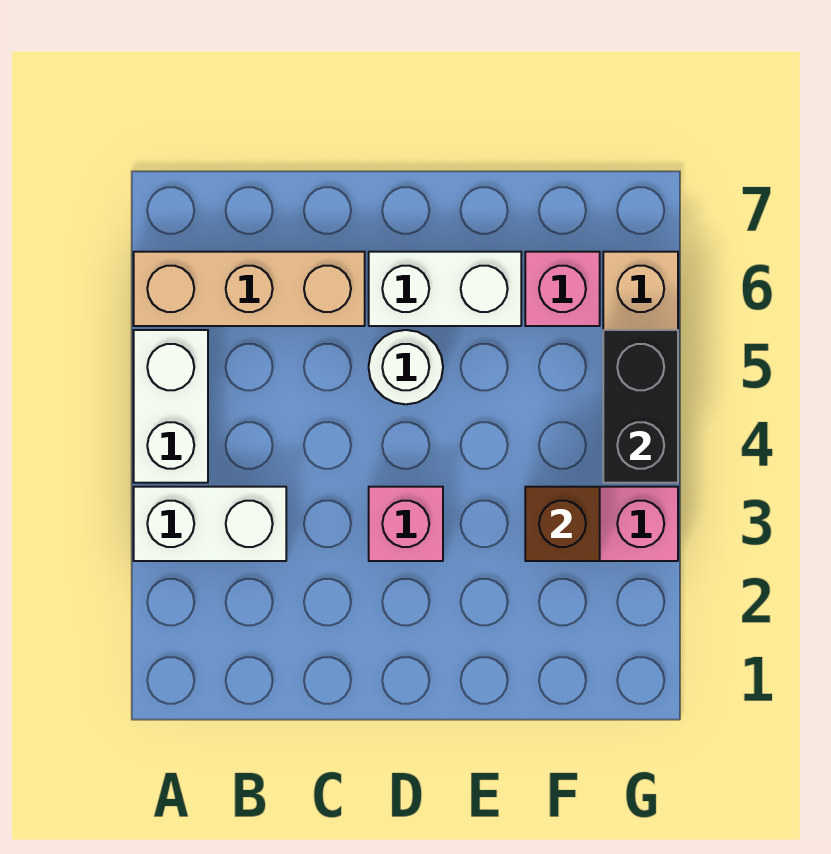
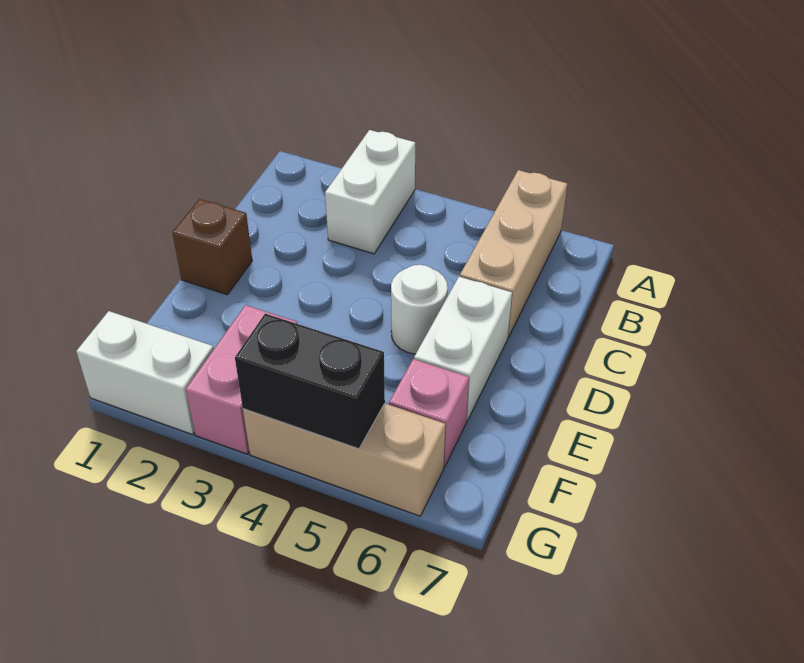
white brick A4:A5 level 1 -> white brick G1:G2 level 1
pink brick D3 level 1 -> none
brown brick F3 level 2 -> brown brick D1 level 1

